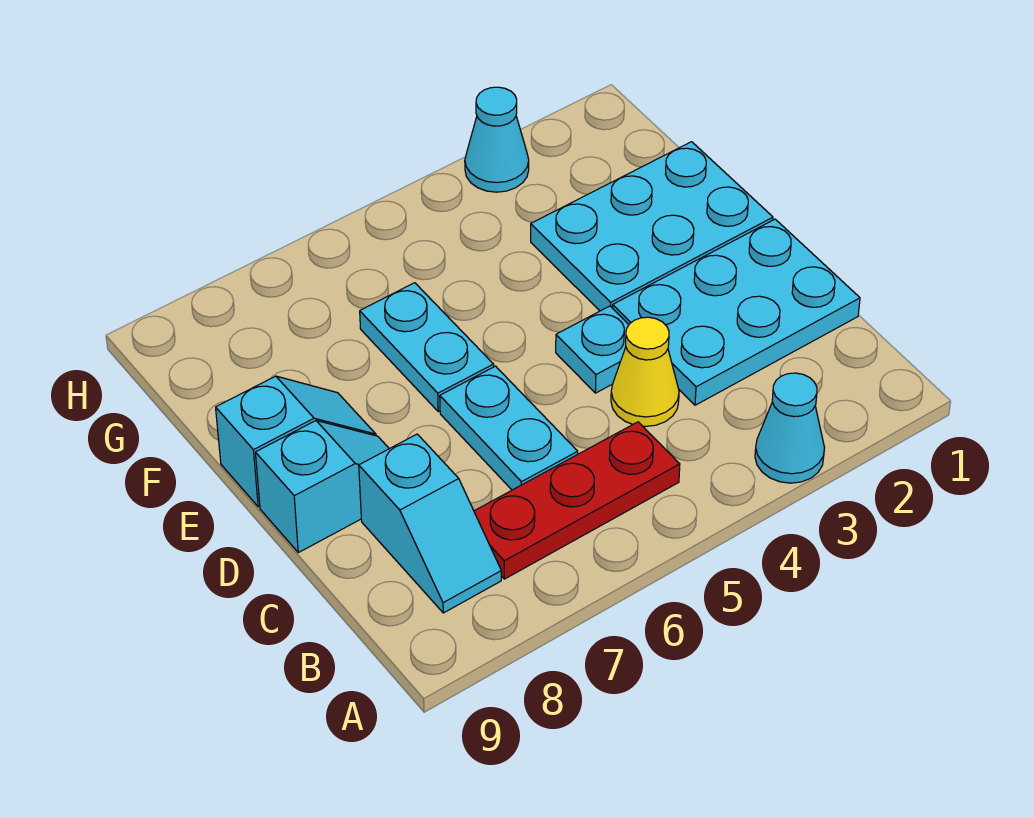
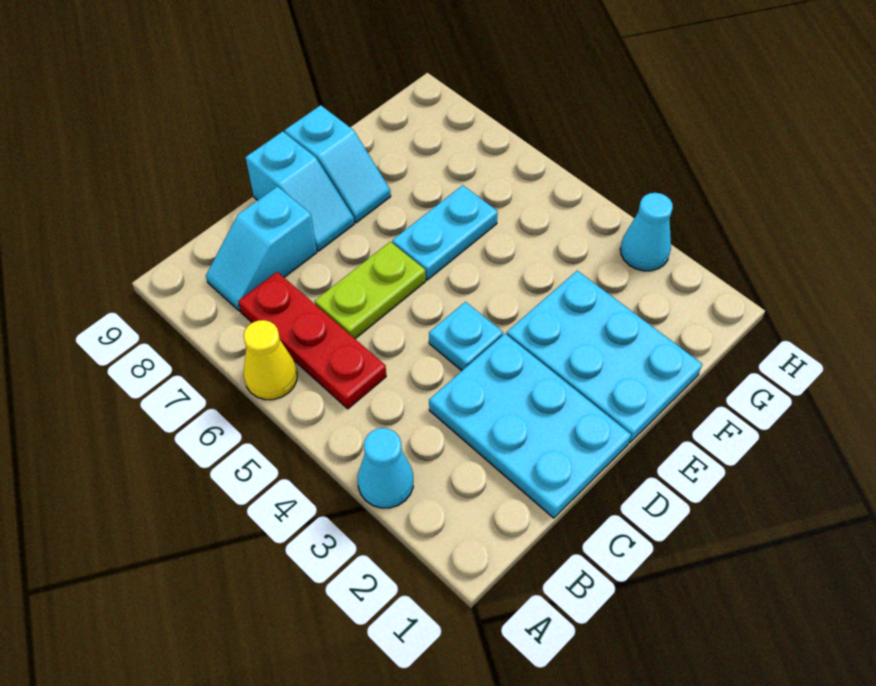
yellow cone C4 level 1 -> yellow cone A6 level 1
cyan plate C6:D6 level 1 -> lime plate C6:D6 level 1

